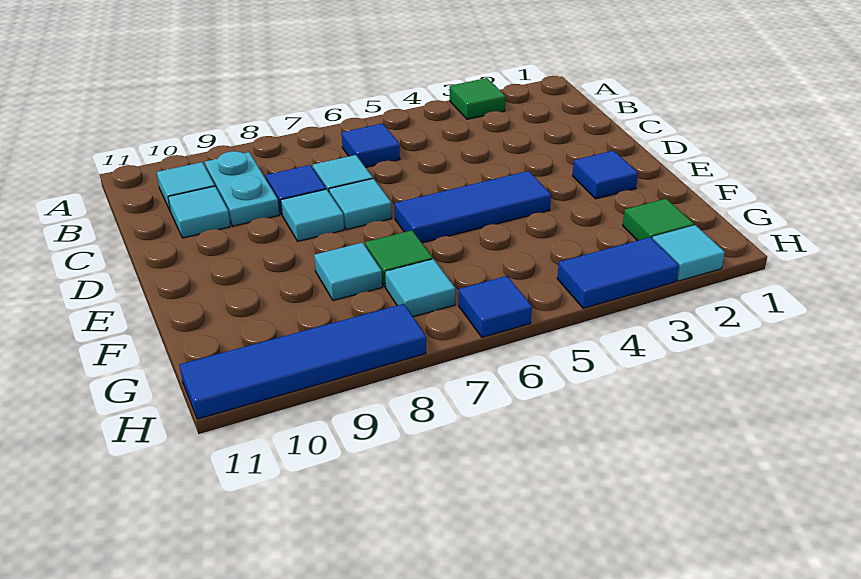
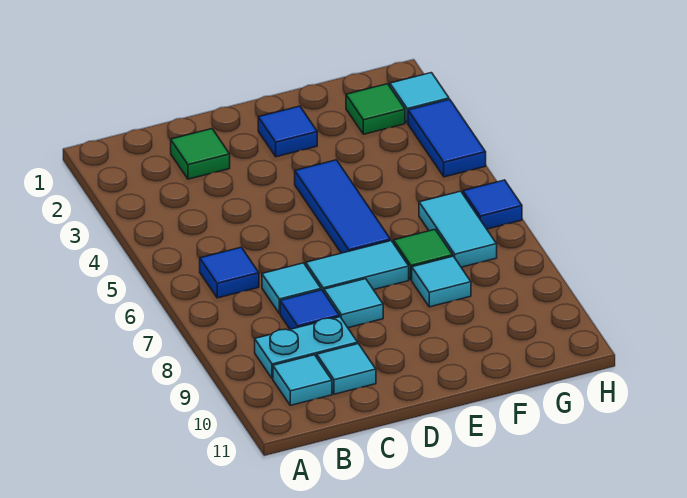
green tile A3 level 1 -> green tile C2 level 1
cyan tile D7 level 1 -> cyan tile D7:E7 level 1
cyan tile G7 level 1 -> cyan tile G6:G7 level 1
blue tile H8:H11 level 1 -> none

